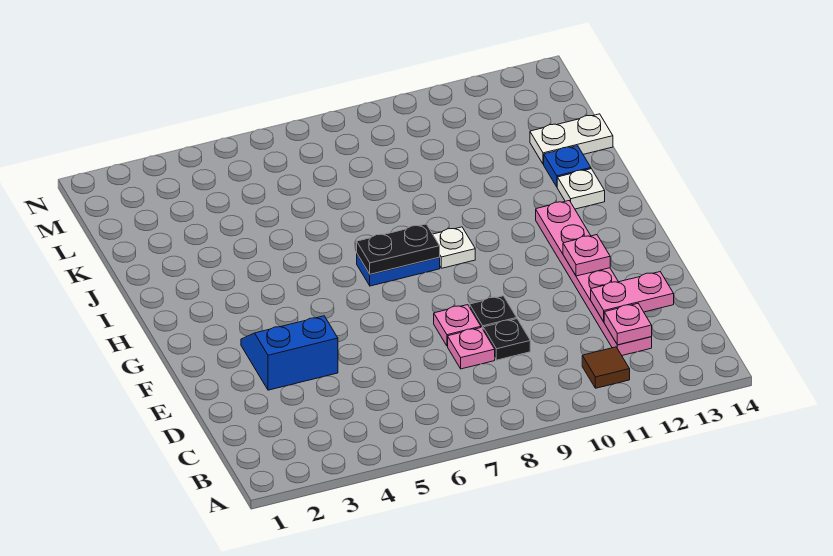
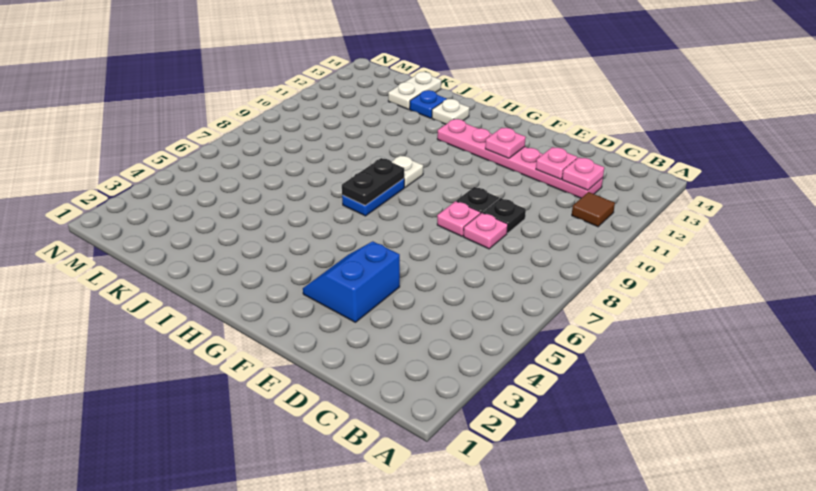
pink plate D12:D13 level 2 -> pink plate D12 level 2

